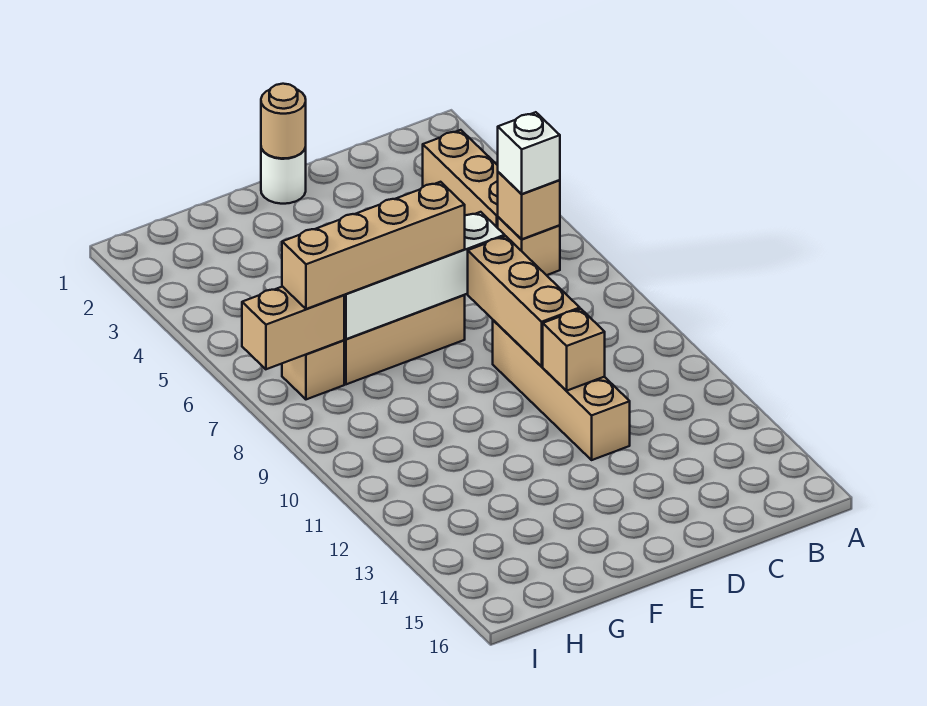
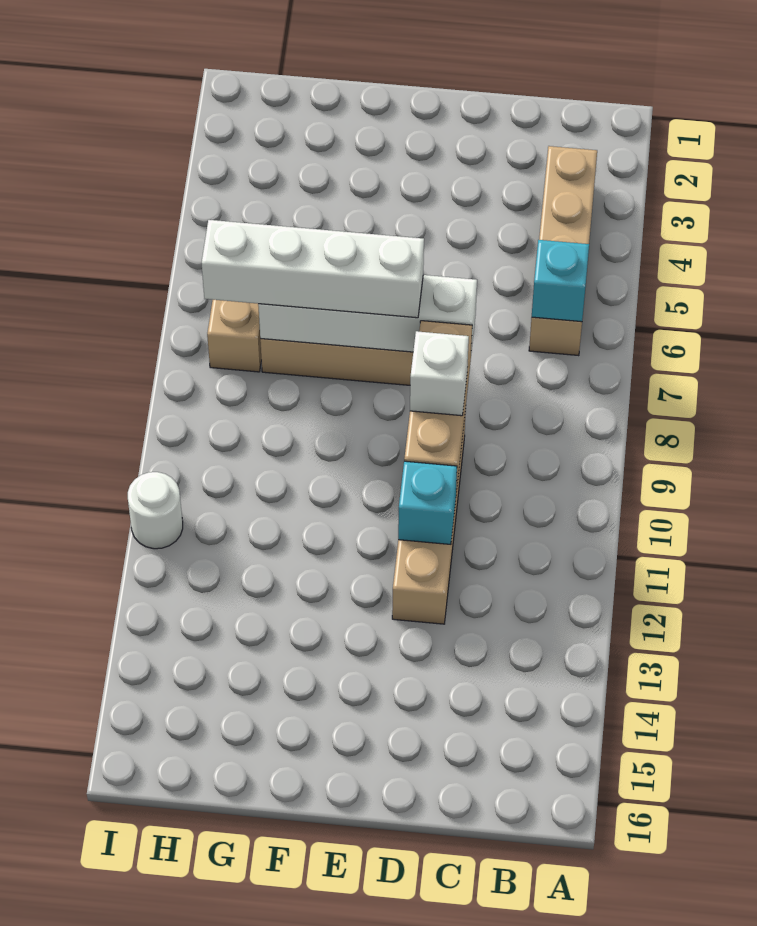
tan brick B6 level 2 -> cyan brick B6 level 2
white brick B6 level 3 -> white brick D9 level 3
tan brick D11 level 2 -> cyan brick D11 level 2
white round brick E1 level 1 -> white round brick I11 level 1
tan round brick E1 level 2 -> none
tan brick E7:H7 level 3 -> white brick E7:H7 level 3
tan brick H7:I7 level 2 -> none

